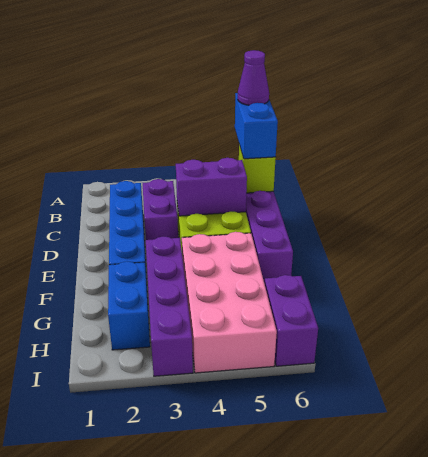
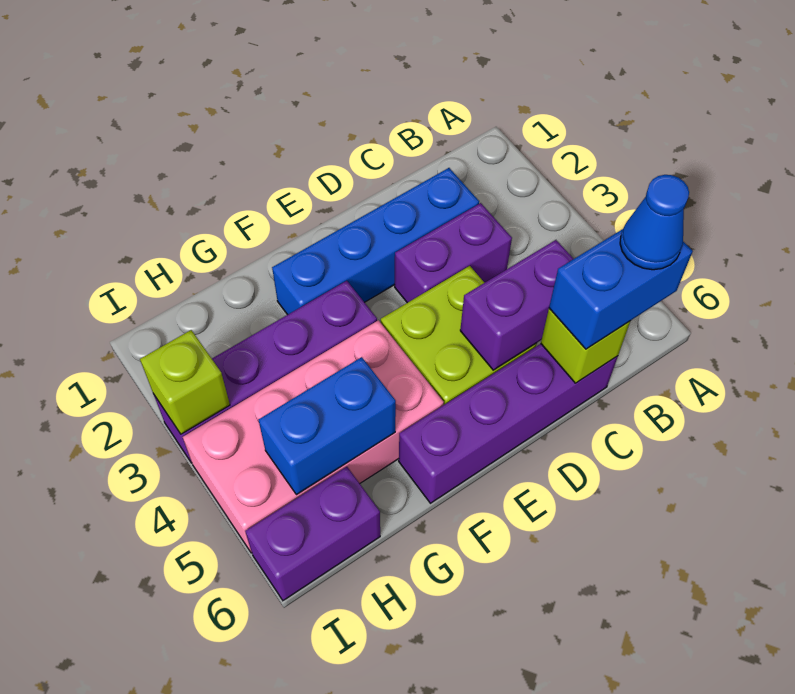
purple cone B6 level 4 -> blue cone B6 level 4
purple brick D4:D5 level 2 -> purple brick C5:D5 level 2
blue brick G2:H2 level 1 -> blue brick G5:H5 level 2
none -> lime brick I3 level 2

